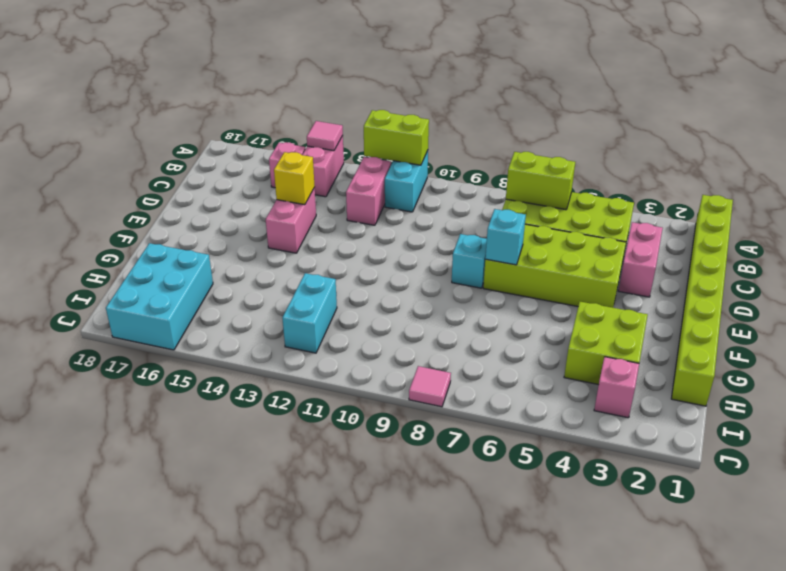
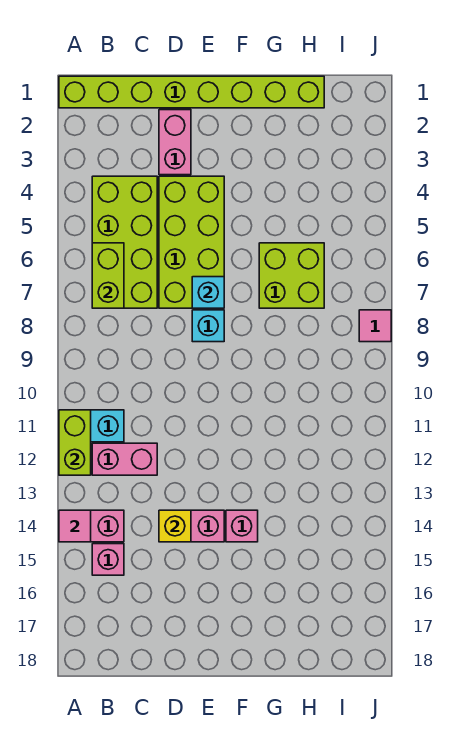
pink brick C3:D3 level 1 -> pink brick D2:D3 level 1
lime brick G3:H4 level 1 -> lime brick G6:H7 level 1
cyan brick H12:I12 level 1 -> none
cyan brick H16:J17 level 1 -> none
pink brick I3 level 1 -> pink brick F14 level 1

